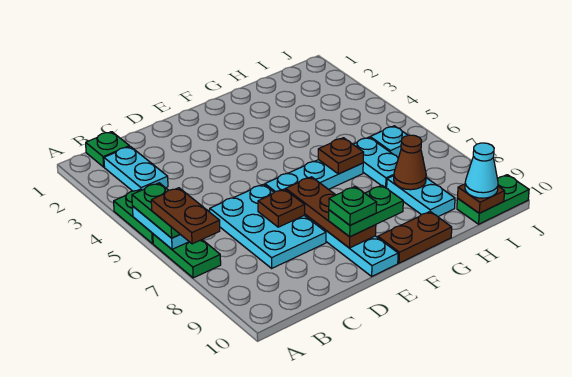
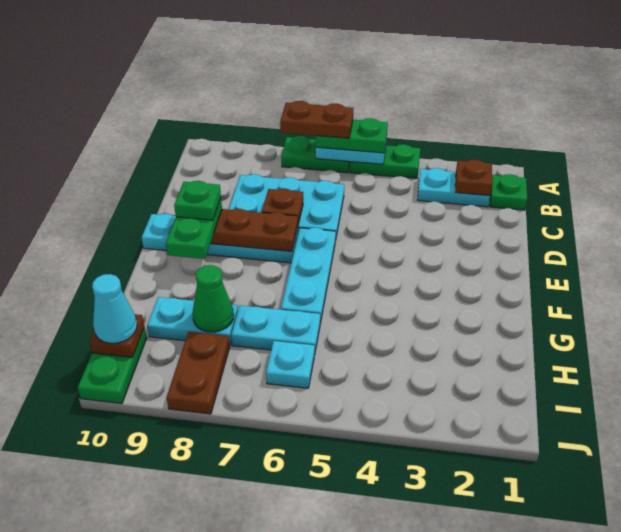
brown plate F10:G10 level 1 -> brown plate I8:J8 level 1
brown plate G6 level 2 -> brown plate B2 level 2
brown cone H8 level 2 -> green cone H8 level 2

